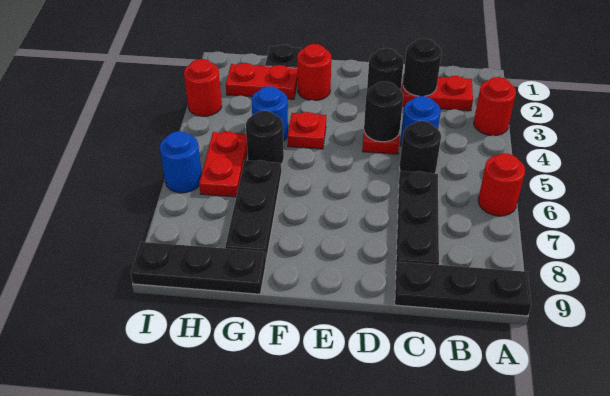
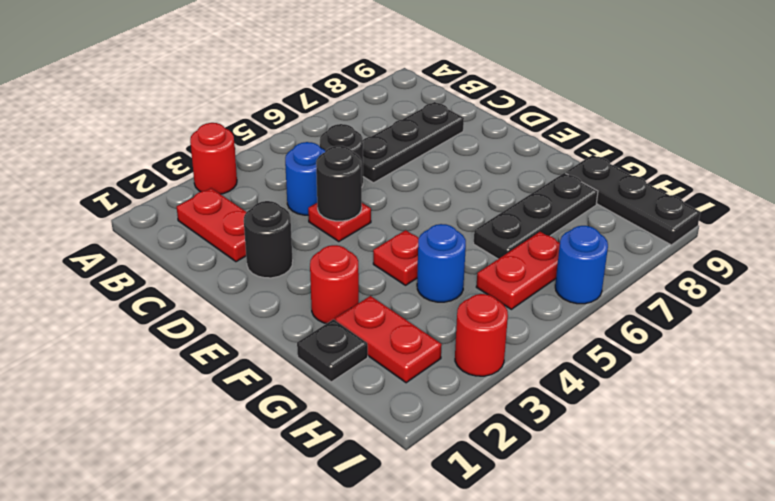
red round brick A6 level 1 -> none
black plate A9:C9 level 1 -> none
black round brick C2 level 2 -> none
black round brick G5 level 1 -> none

